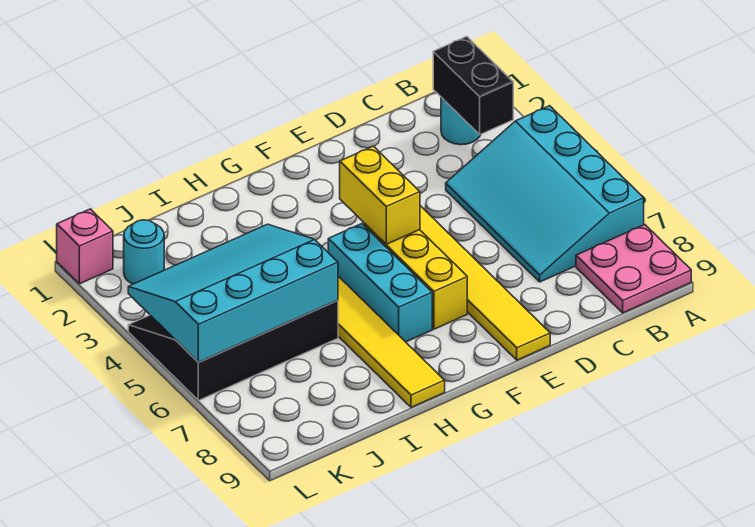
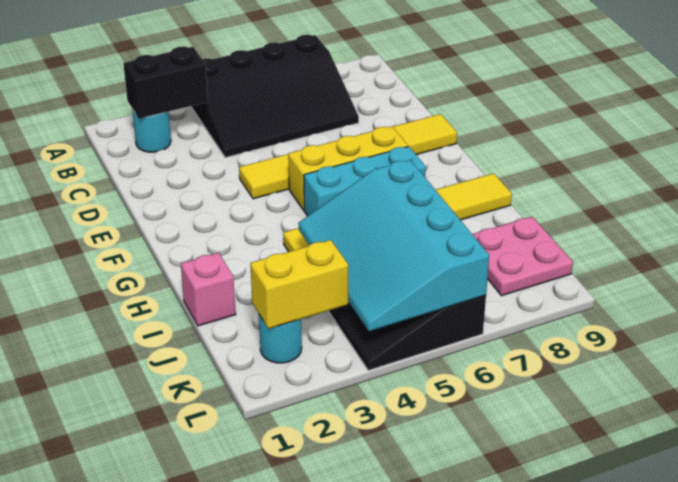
cyan slope A4:C7 level 1 top A -> black slope A4:C7 level 1 top A
pink plate A8:B9 level 1 -> pink plate J8:K9 level 1
yellow brick F4:F5 level 2 -> yellow brick K2:K3 level 2
pink brick L1 level 1 -> pink brick I1 level 1

